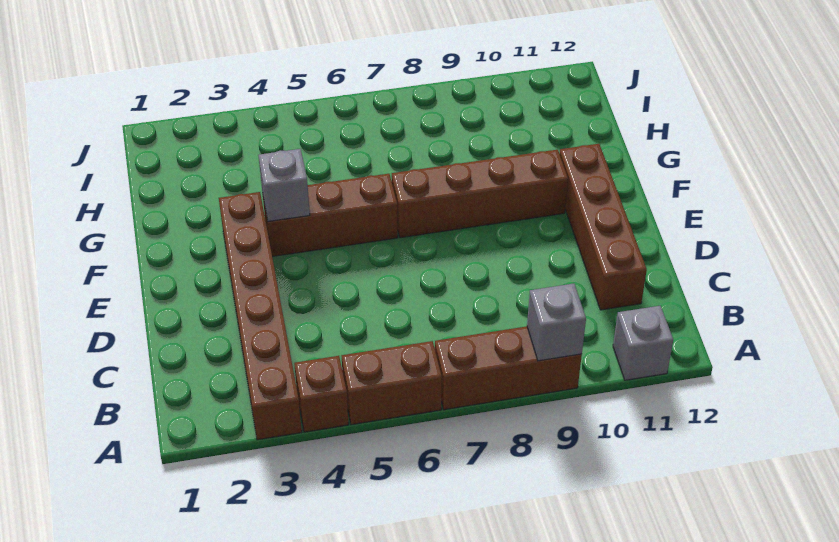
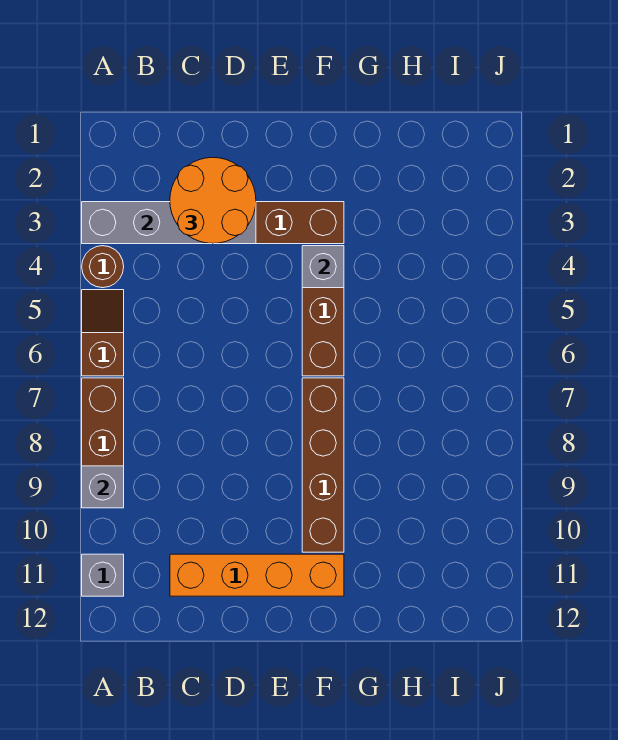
none -> grey brick A3:D3 level 2
brown brick A4 level 1 -> brown round brick A4 level 1
brown brick A5:A6 level 1 -> brown slope A5:A6 level 1 top 6
none -> orange round brick C2:D3 level 3
brown brick C11:F11 level 1 -> orange brick C11:F11 level 1

